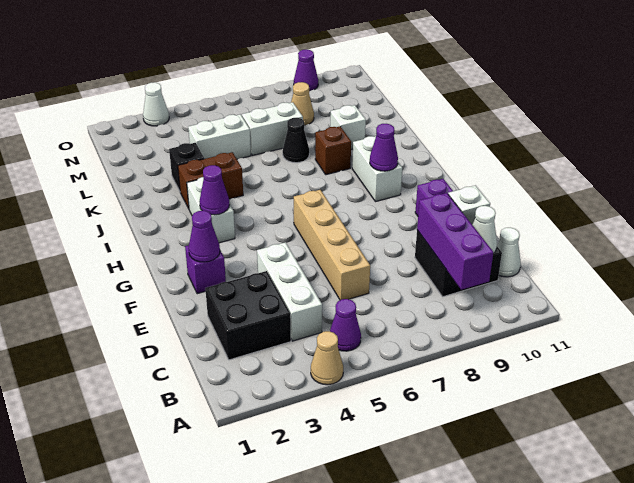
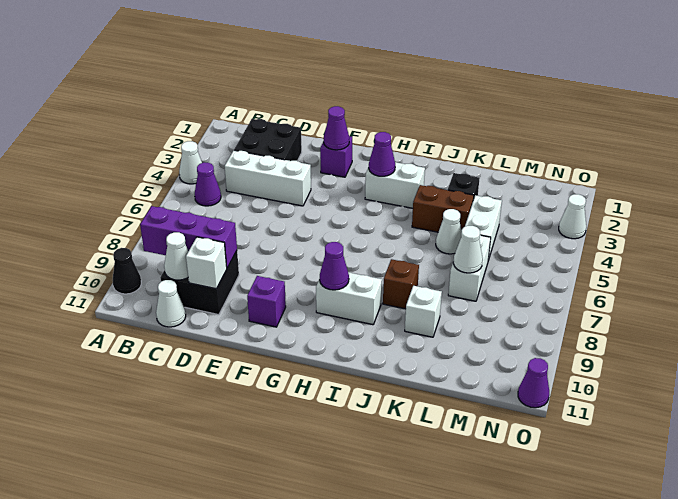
tan cone A4 level 1 -> white cone A4 level 1
tan brick D6:G6 level 1 -> none
brown brick J3:J4 level 1 -> brown brick J4:K4 level 1
none -> white cone K5 level 1
black cone K7 level 1 -> black cone A10 level 1
none -> white cone L7 level 2
tan cone M8 level 1 -> none
purple cone O9 level 1 -> purple cone O11 level 1

